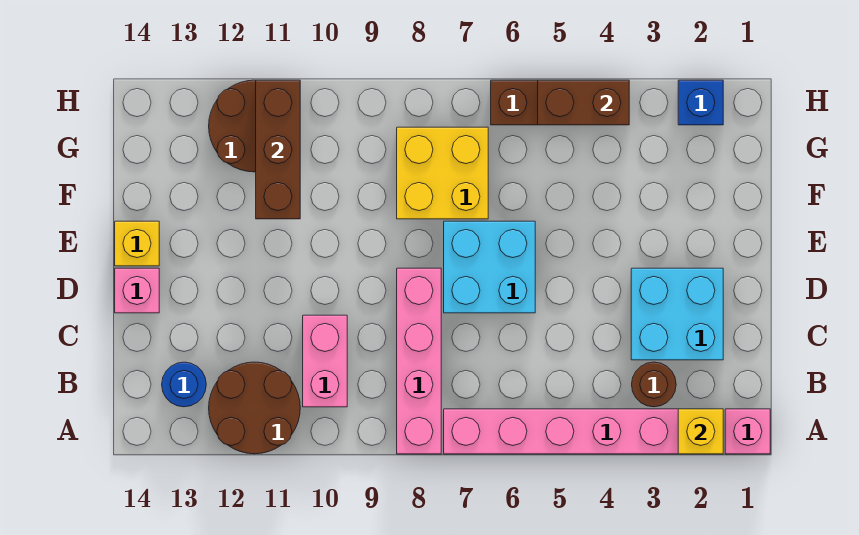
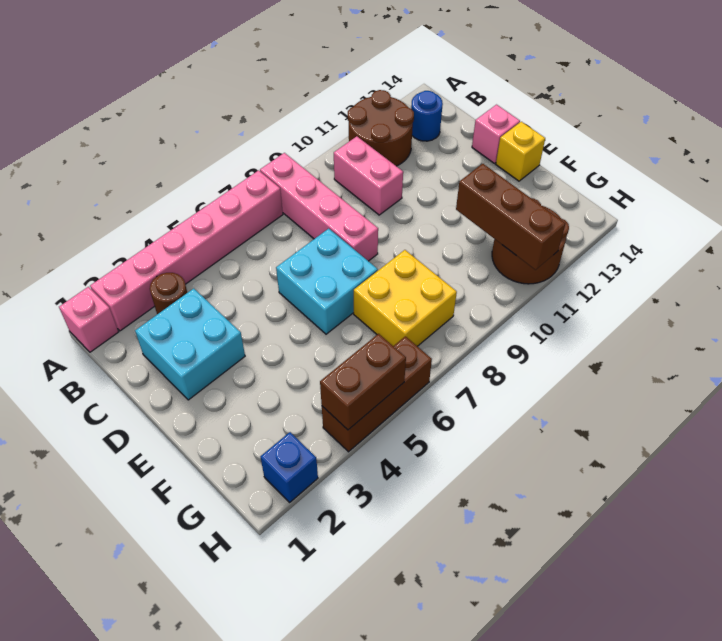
yellow brick A2 level 2 -> none

